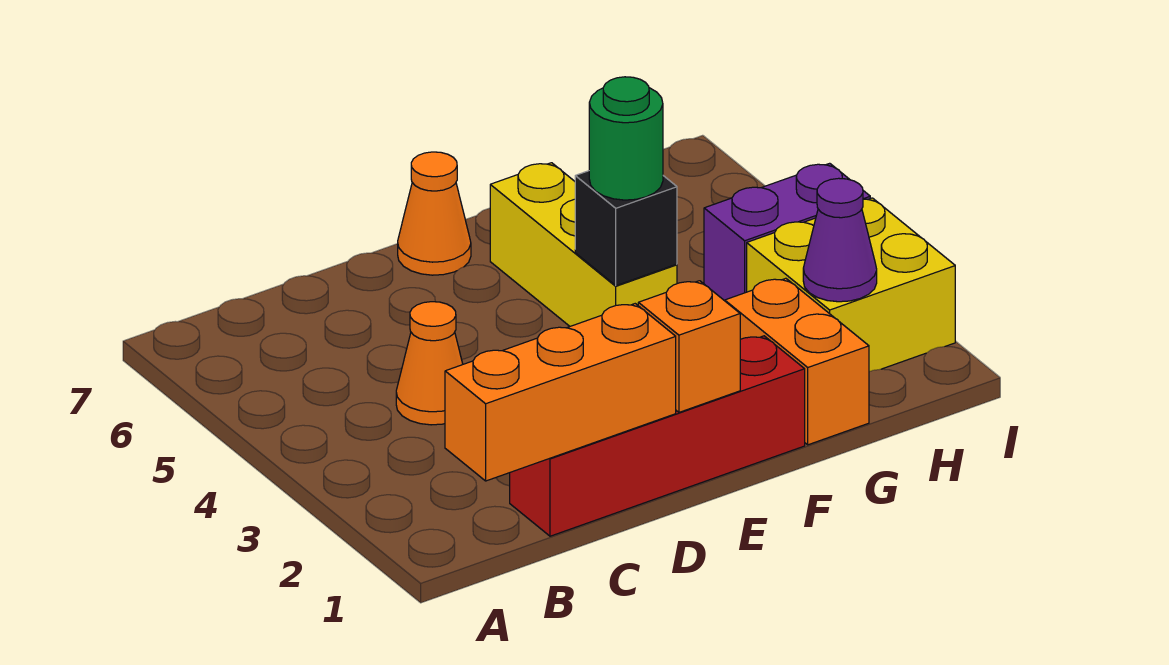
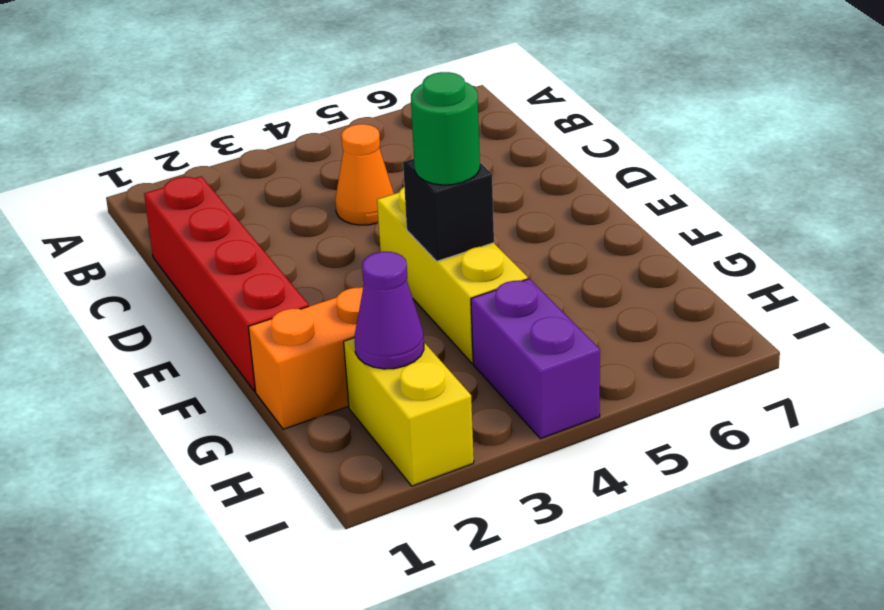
orange brick B1:D1 level 2 -> none
orange brick E1 level 2 -> none
orange cone E7 level 1 -> none
yellow brick F4:F6 level 1 -> yellow brick E4:G4 level 1
yellow brick H2:I3 level 1 -> yellow brick H2:I2 level 1

